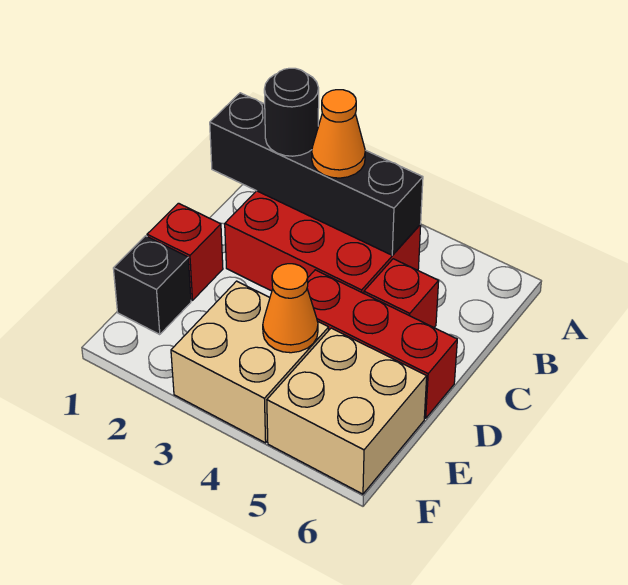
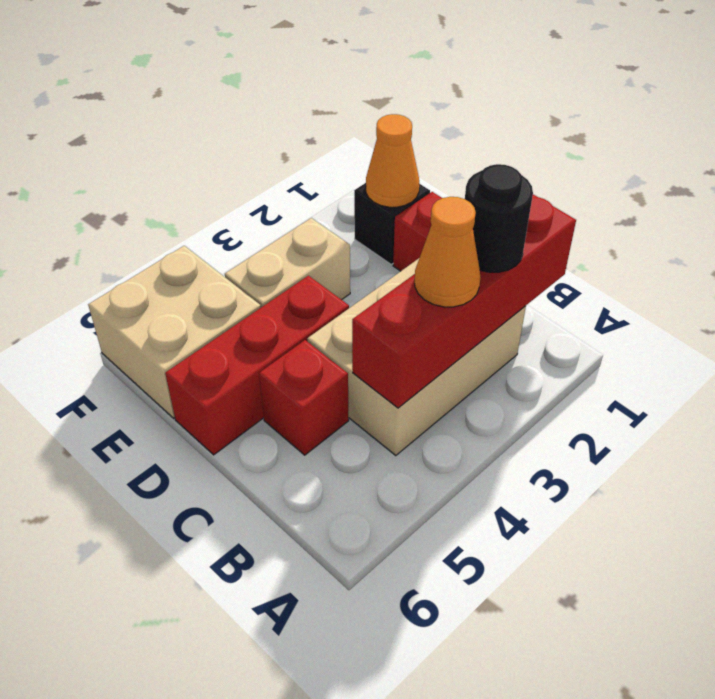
black brick B1:B4 level 2 -> red brick B1:B4 level 2
red brick B2:C4 level 1 -> tan brick B2:C4 level 1
tan brick E3:F4 level 1 -> tan brick E3:E4 level 1
orange cone E4 level 2 -> orange cone E1 level 2

